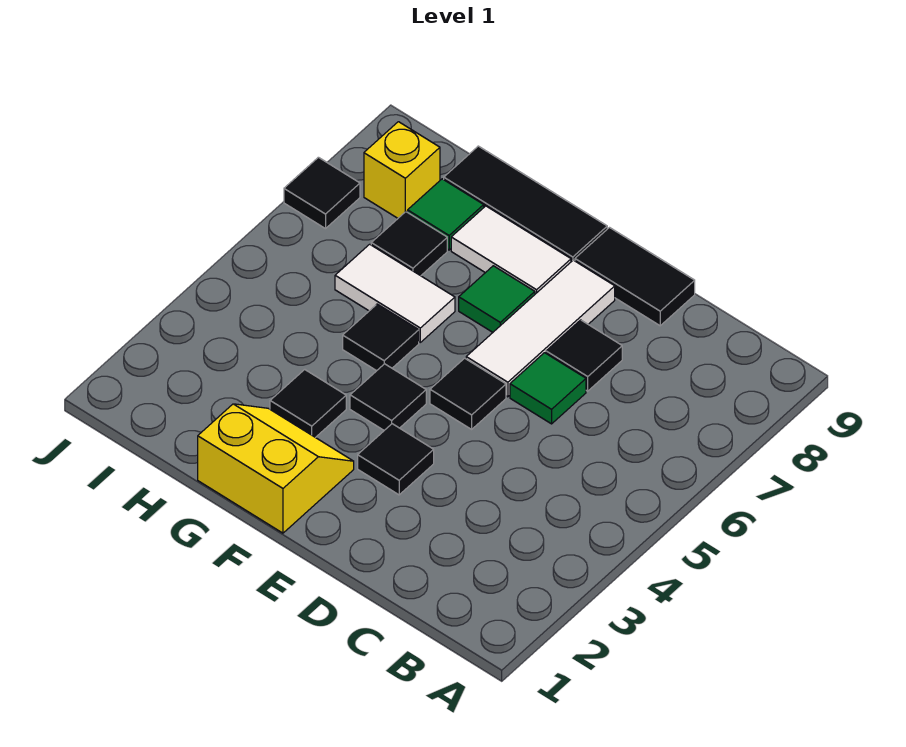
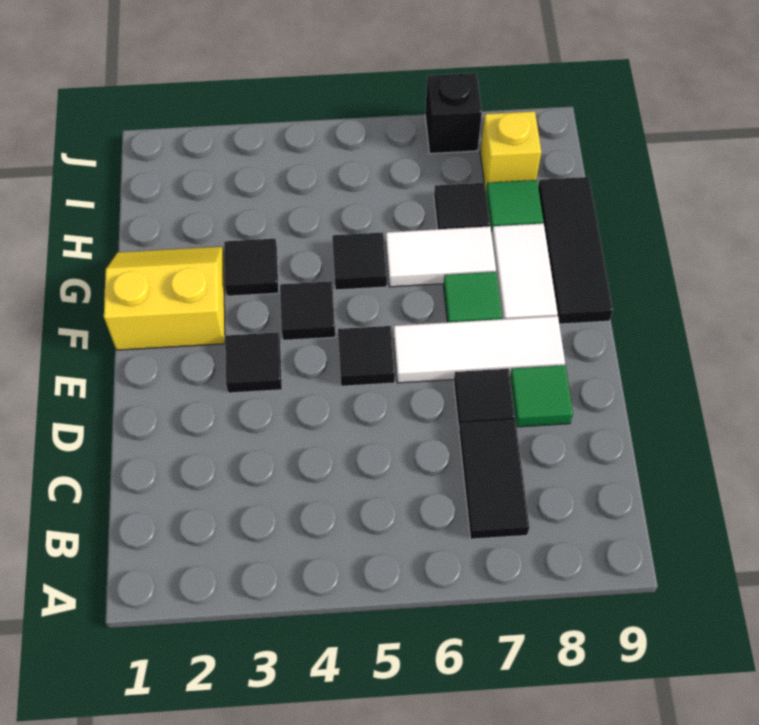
green tile D6 level 1 -> green tile D8 level 1
black tile D9:E9 level 1 -> black tile B7:C7 level 1
yellow slope F1:G2 level 1 top 1 -> yellow slope F1:G2 level 1 top F
white tile G6:H6 level 1 -> white tile G6:G7 level 1
black tile J7 level 1 -> black brick J7 level 1

